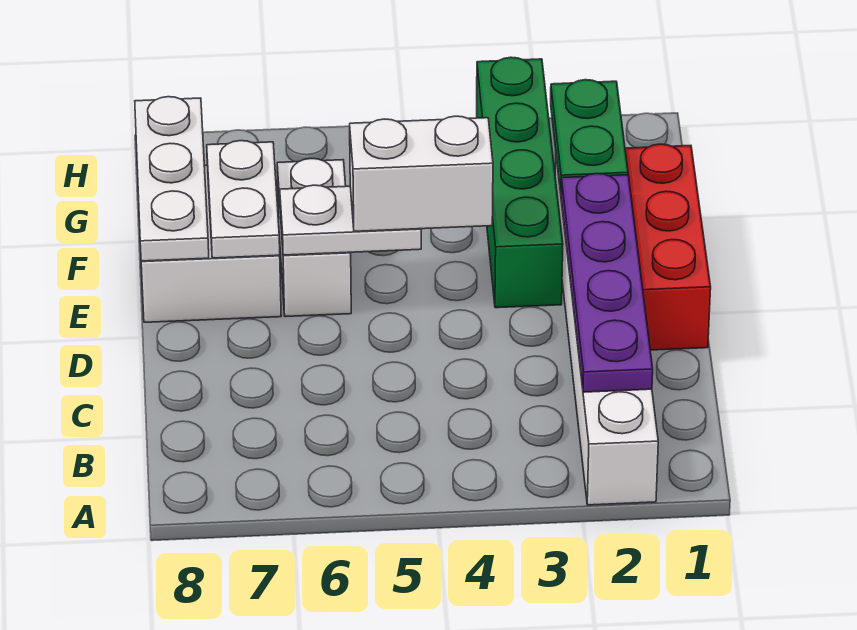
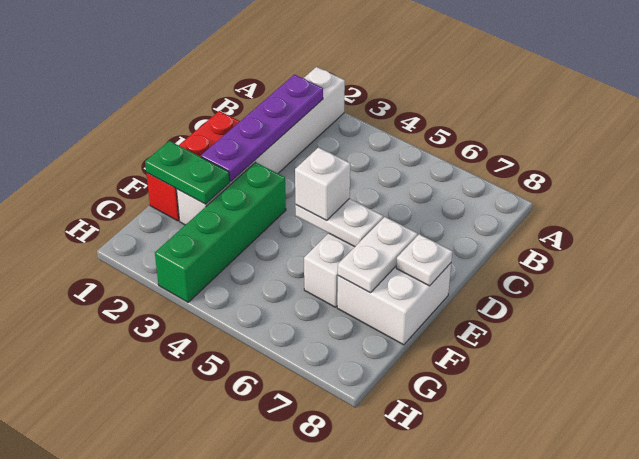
white brick E4:E5 level 3 -> white brick E5 level 3
white plate E8:G8 level 2 -> white plate E8 level 2
green plate F2:G2 level 2 -> green plate F1:F2 level 2

